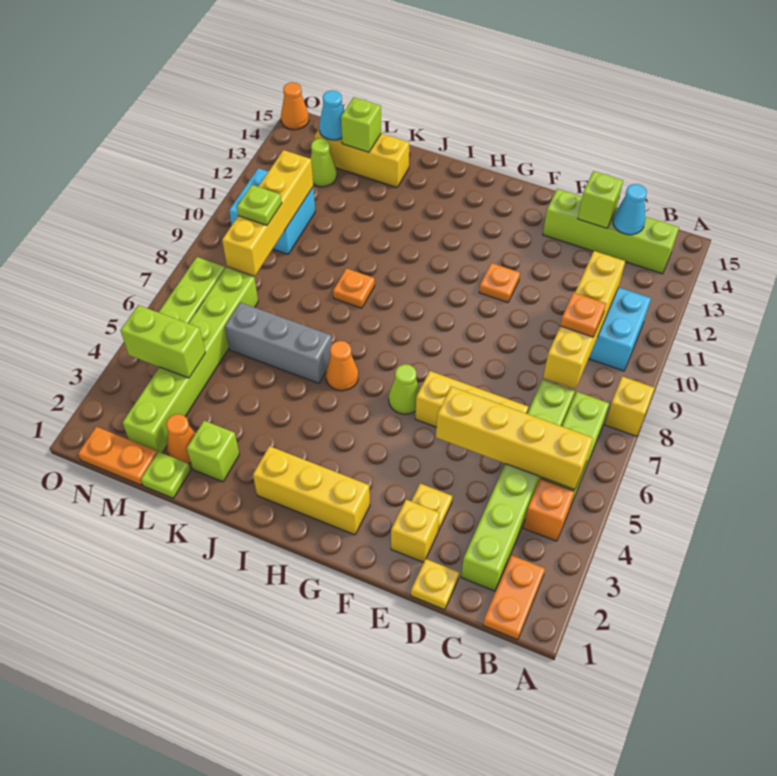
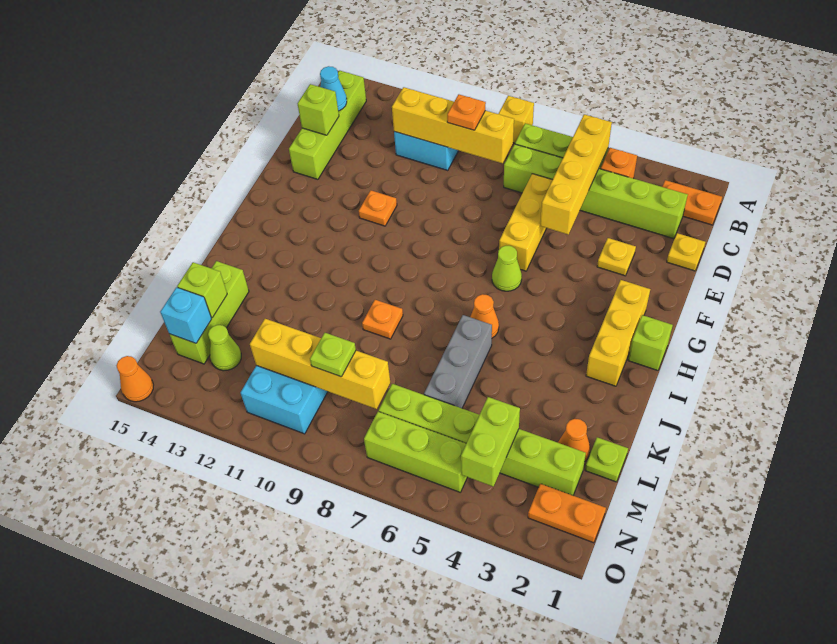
yellow brick E2 level 1 -> none
lime brick K2 level 1 -> lime brick H1 level 1
yellow brick K14:M14 level 1 -> lime brick K14:M14 level 1
orange plate M1:N1 level 1 -> orange plate N1:N2 level 1
cyan cone M14 level 2 -> cyan brick M14 level 2

